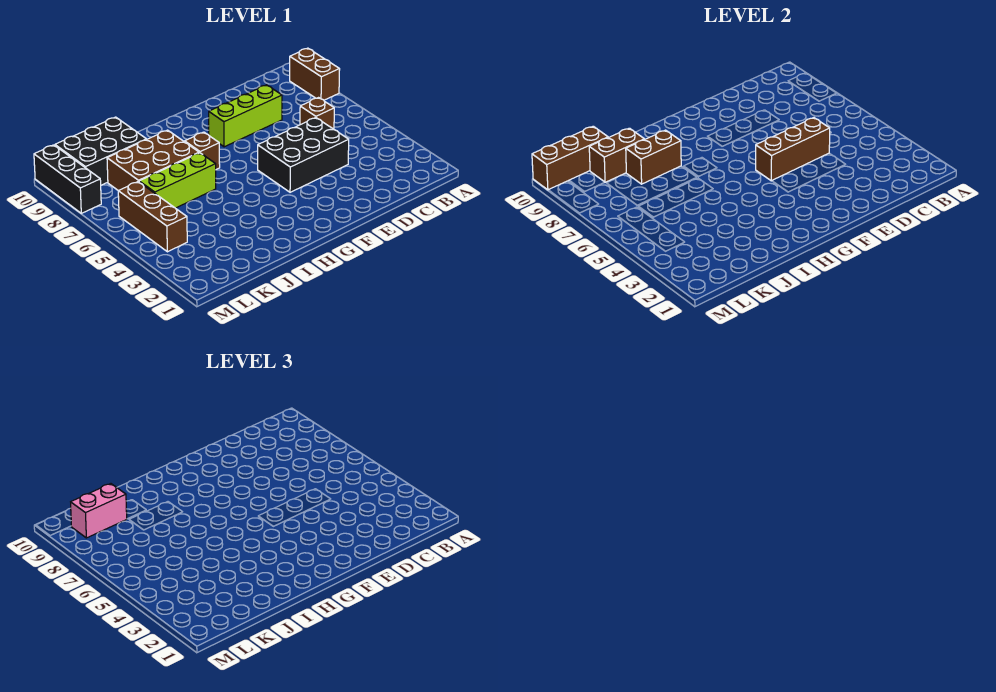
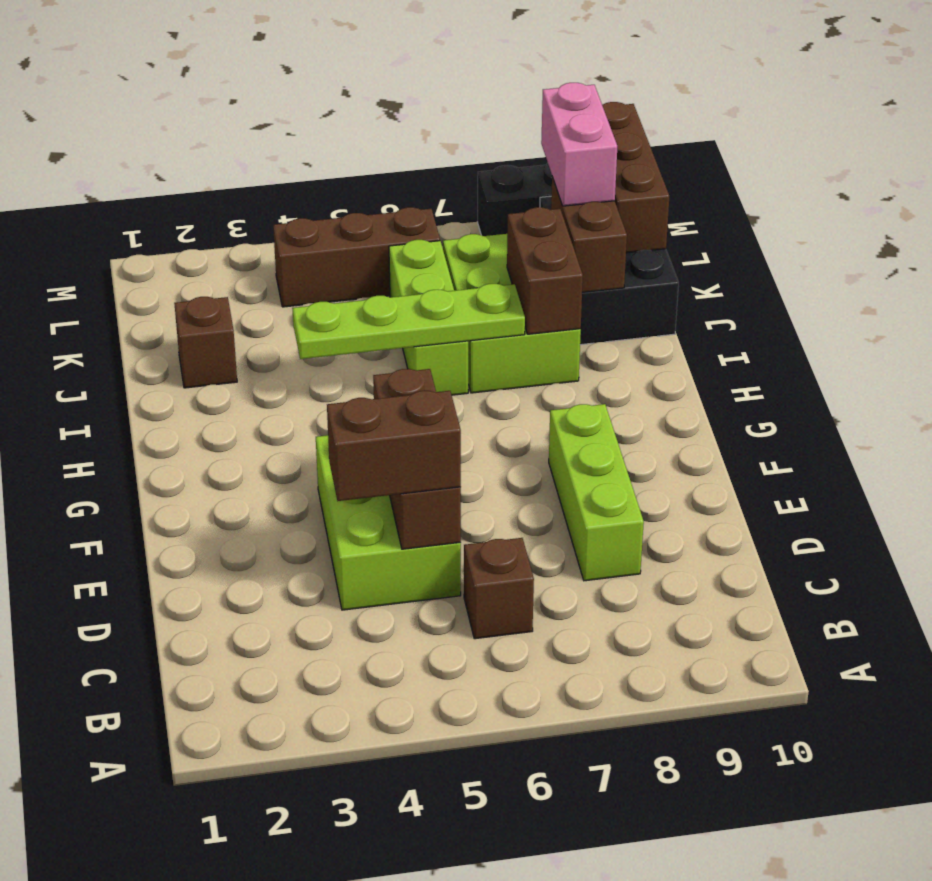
brown brick A8:A9 level 1 -> brown brick D4:D5 level 3
black brick D4:F5 level 1 -> lime brick D4:F5 level 1
brown brick H7 level 1 -> brown brick J2 level 1
none -> lime plate I4:I7 level 2
brown brick I7:K8 level 1 -> lime brick I7:K8 level 1

